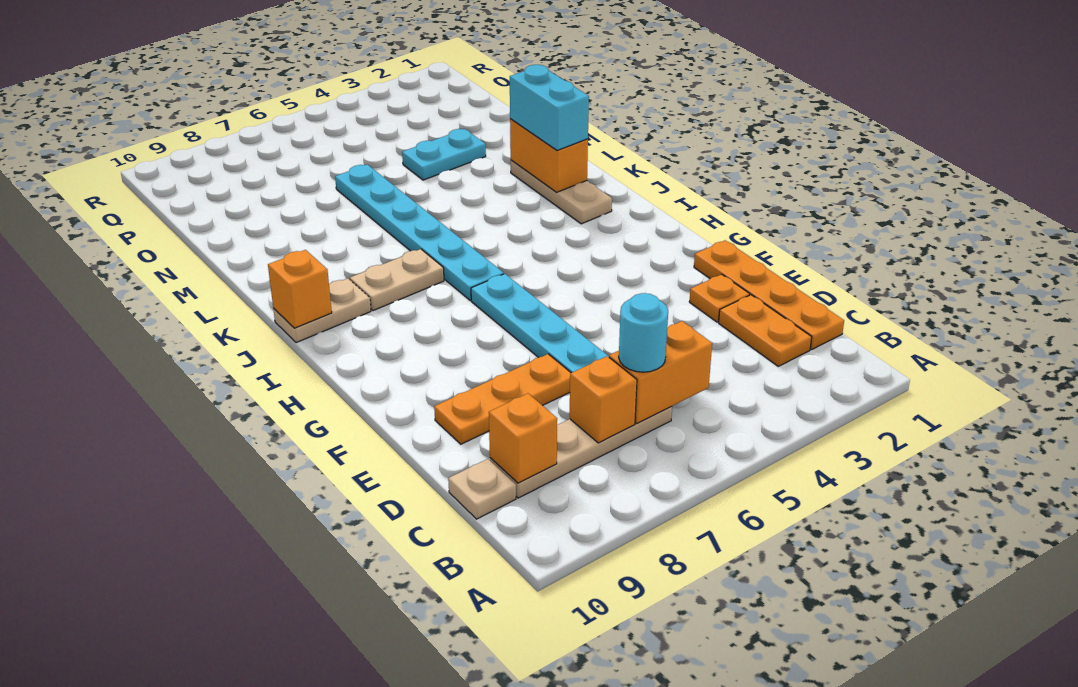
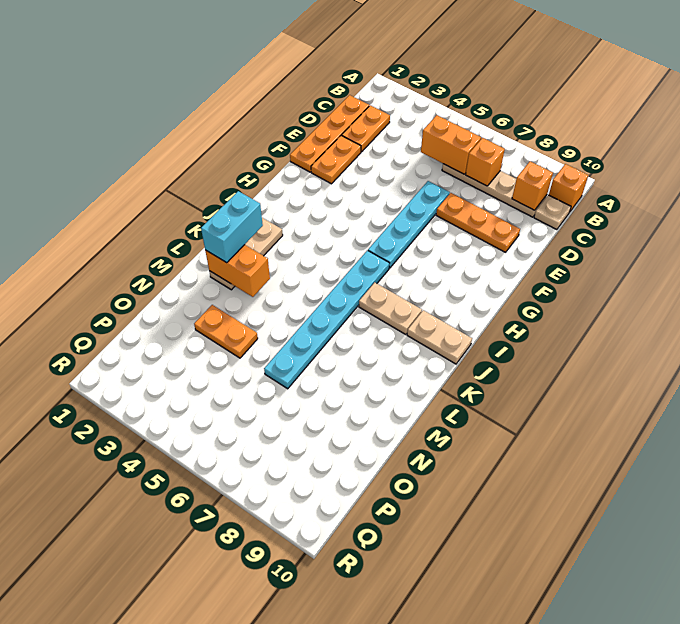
cyan round brick C6 level 3 -> none
orange plate E2 level 1 -> orange plate E2:F2 level 1
orange brick J10 level 2 -> orange brick B10 level 1
orange brick K2:L2 level 2 -> orange brick L2:L3 level 2
cyan plate N3:N4 level 1 -> orange plate N3:N4 level 1

